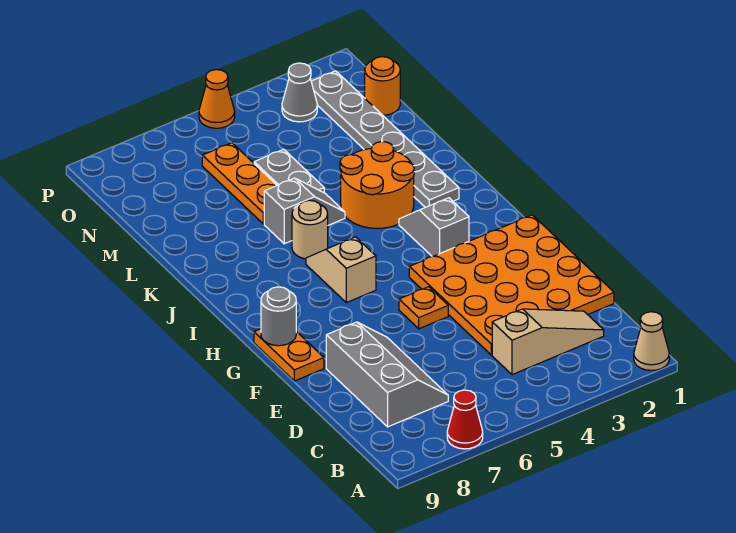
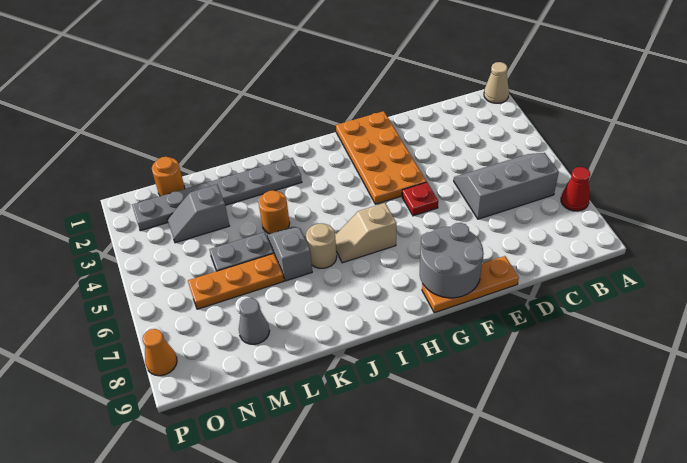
tan slope C2:C4 level 1 top 4 -> none
grey slope C7:E8 level 1 top 8 -> grey slope B5:D6 level 1 top 6
orange plate D1:G4 level 1 -> orange plate F1:G4 level 1
orange plate F5 level 1 -> red plate F5 level 1
orange plate F9:G9 level 1 -> orange plate E9:G9 level 1
grey round brick G9 level 2 -> grey round brick F8:G9 level 2
grey slope H3:I3 level 1 top H -> grey slope M3:N3 level 1 top M
orange round brick J3:K4 level 1 -> orange round brick K4 level 1
grey cone O3 level 1 -> grey cone M8 level 1
orange cone P5 level 1 -> orange cone P8 level 1

